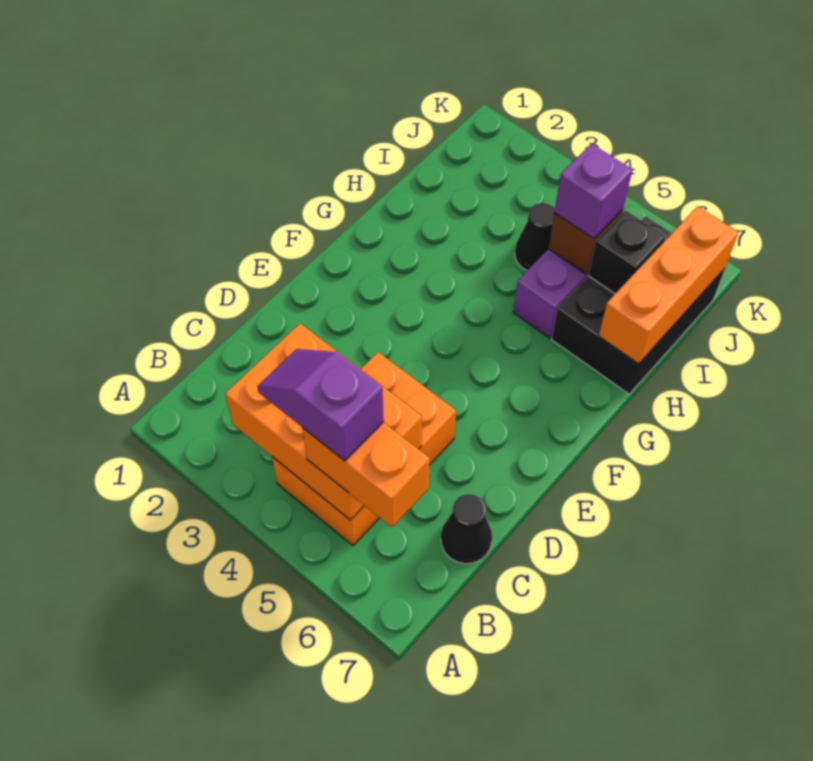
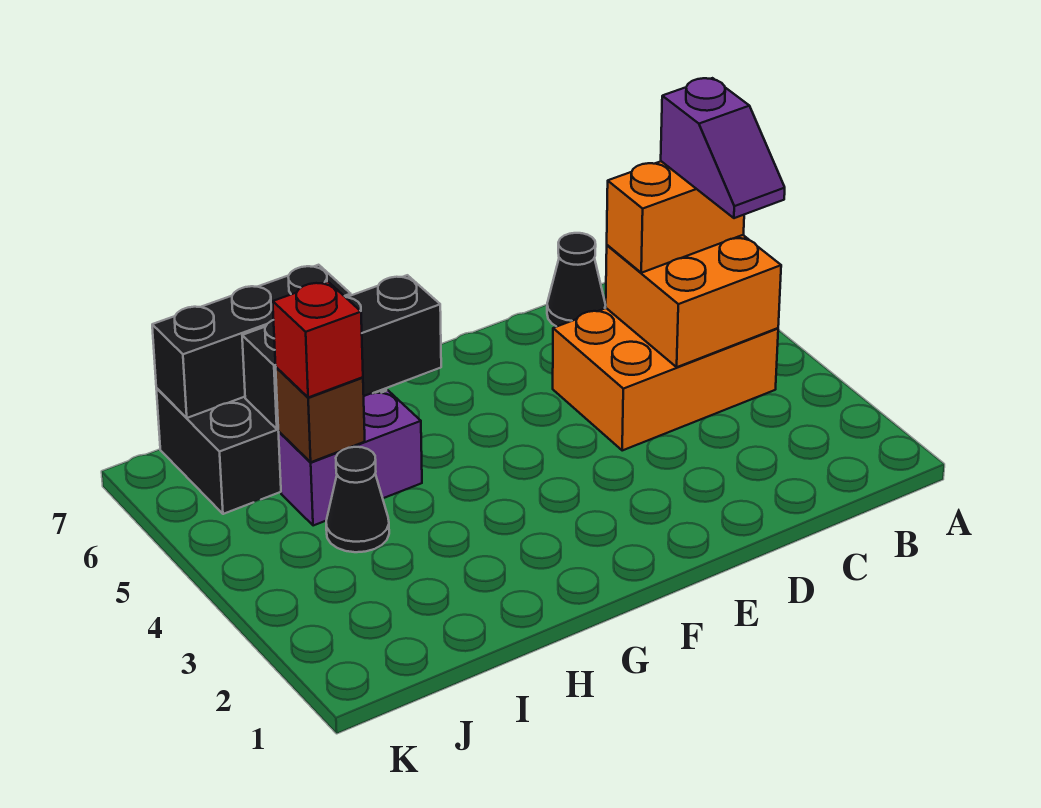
orange brick B3:C5 level 2 -> orange brick B4:C5 level 2
orange brick B5:B6 level 3 -> orange brick B5:C5 level 3
orange brick H7:J7 level 2 -> black brick H7:J7 level 2
purple brick I5 level 3 -> red brick I5 level 3
black brick I6 level 2 -> black brick G6:I6 level 2

